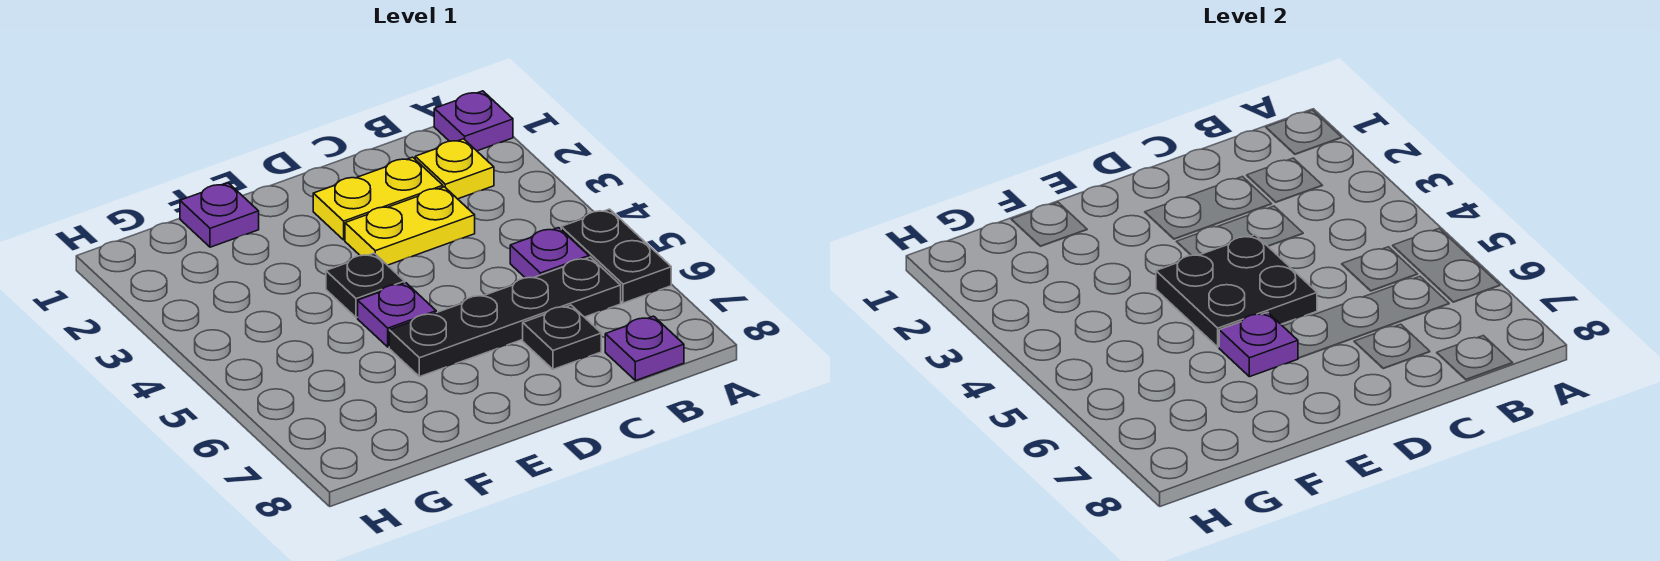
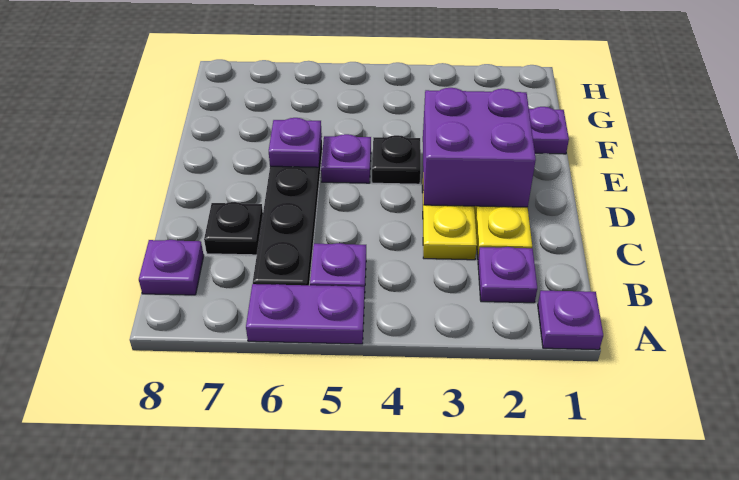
black plate A5:A6 level 1 -> purple plate A5:A6 level 1
yellow plate B2 level 1 -> purple plate B2 level 1
none -> purple brick D2:E3 level 2
black plate D4:E5 level 2 -> none

